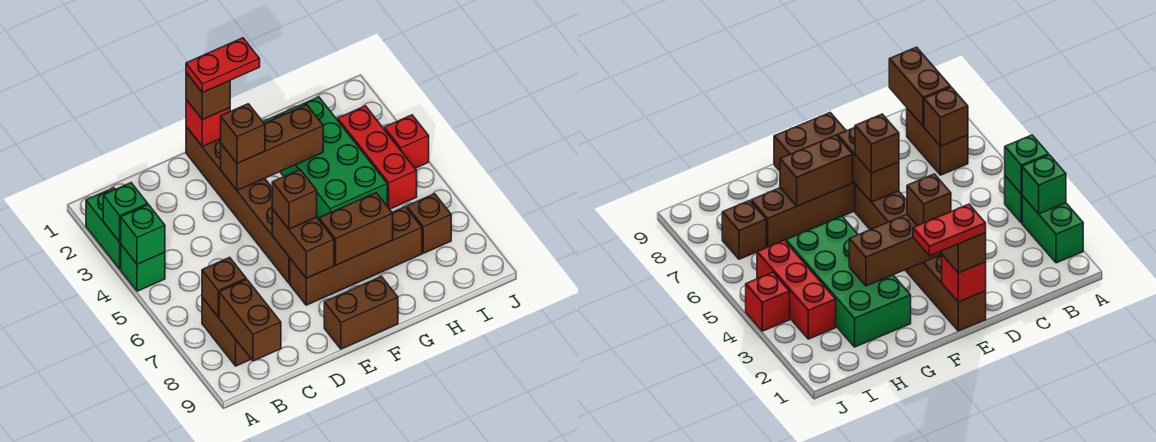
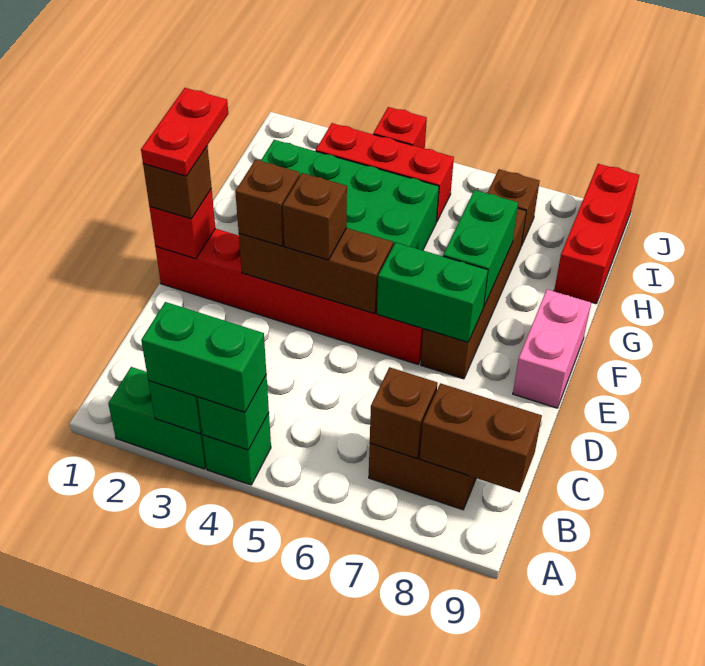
none -> green brick A3:A4 level 3
brown brick E1:E6 level 1 -> red brick E1:E6 level 1
brown brick E3:G3 level 2 -> brown brick E3:E5 level 2
brown brick E6:E7 level 2 -> green brick E6:E7 level 2
brown brick E6 level 3 -> brown brick E4 level 3
brown brick E9:F9 level 1 -> pink brick E9:F9 level 1
brown brick F7:G7 level 2 -> green brick F7:G7 level 2
none -> red brick H9:J9 level 1

